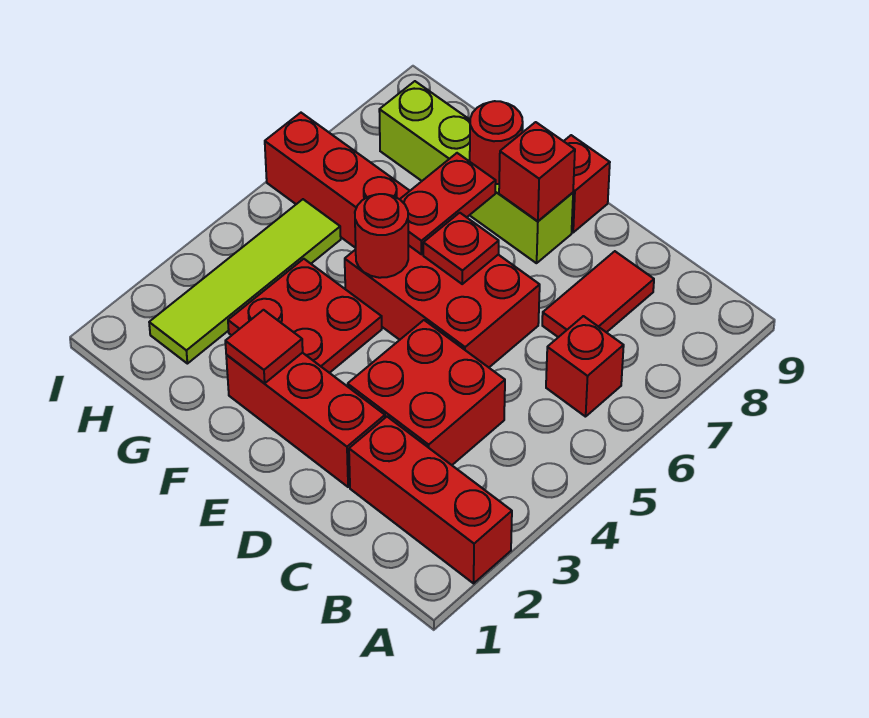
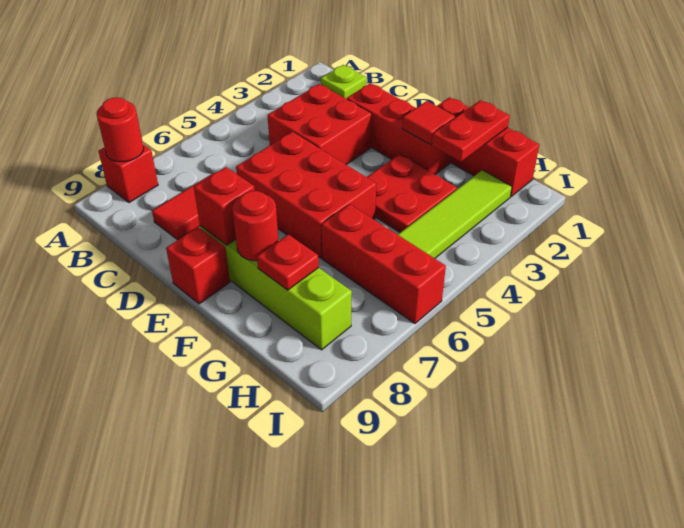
red brick A2:C2 level 1 -> red brick F1:H1 level 1
none -> lime plate B1 level 1
red brick B6 level 1 -> red brick A8 level 1
red plate E6 level 2 -> red plate G8 level 2
red round brick F5 level 2 -> red round brick A8 level 2
red plate F6:F7 level 2 -> red plate G1:G2 level 2

